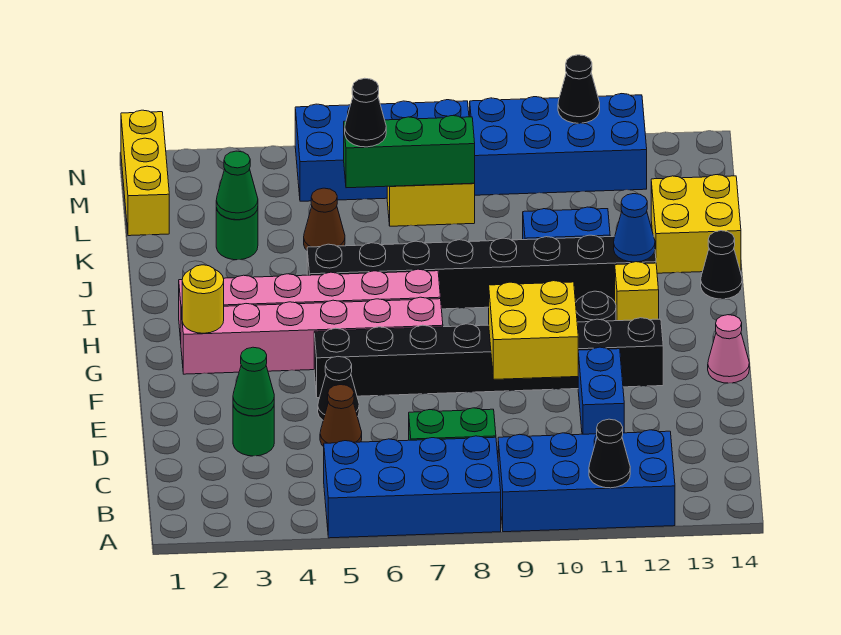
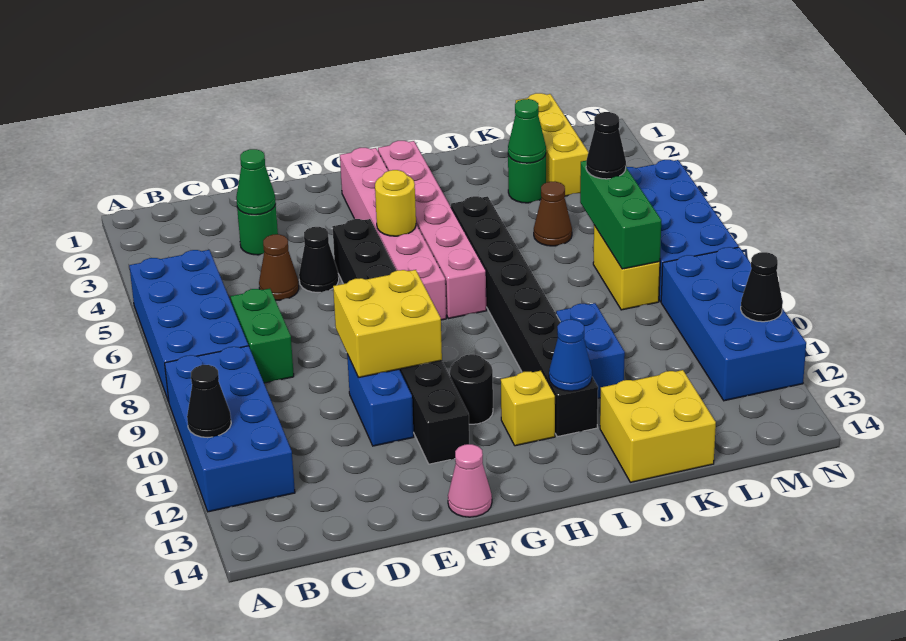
blue brick D11:E11 level 1 -> blue brick E10:E11 level 1
yellow round brick G2 level 2 -> yellow round brick G5 level 2
black cone I14 level 1 -> none
yellow brick L1:N1 level 1 -> yellow brick L1:L3 level 1

